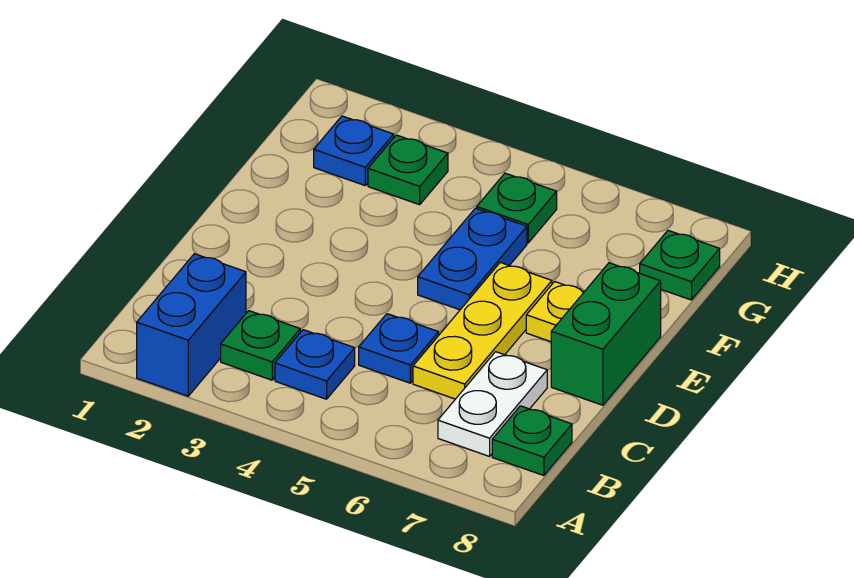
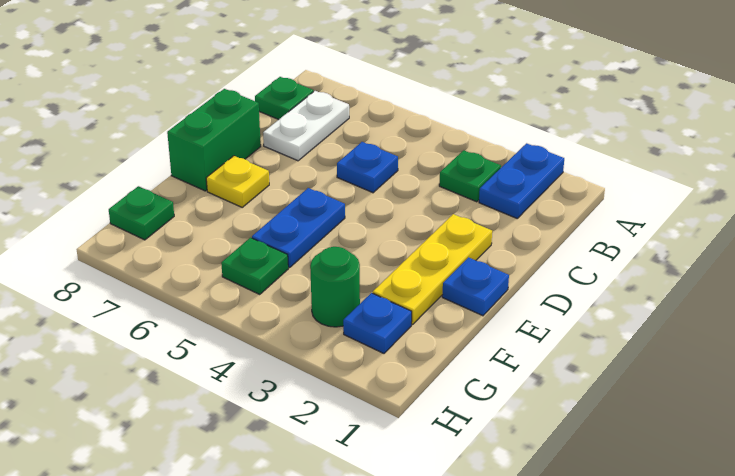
blue brick A2:B2 level 1 -> blue plate A2:B2 level 1
blue plate B4 level 1 -> blue plate E1 level 1
yellow plate C6:E6 level 1 -> yellow plate D2:F2 level 1
green plate G3 level 1 -> green round brick G3 level 1

